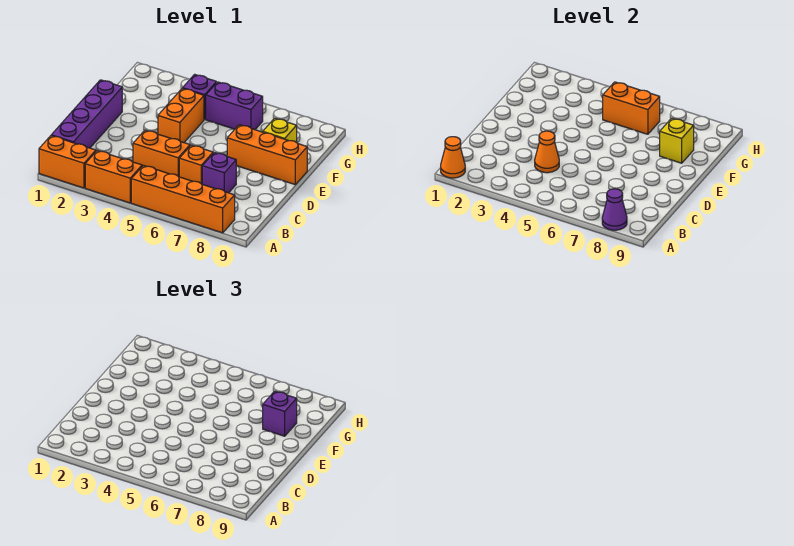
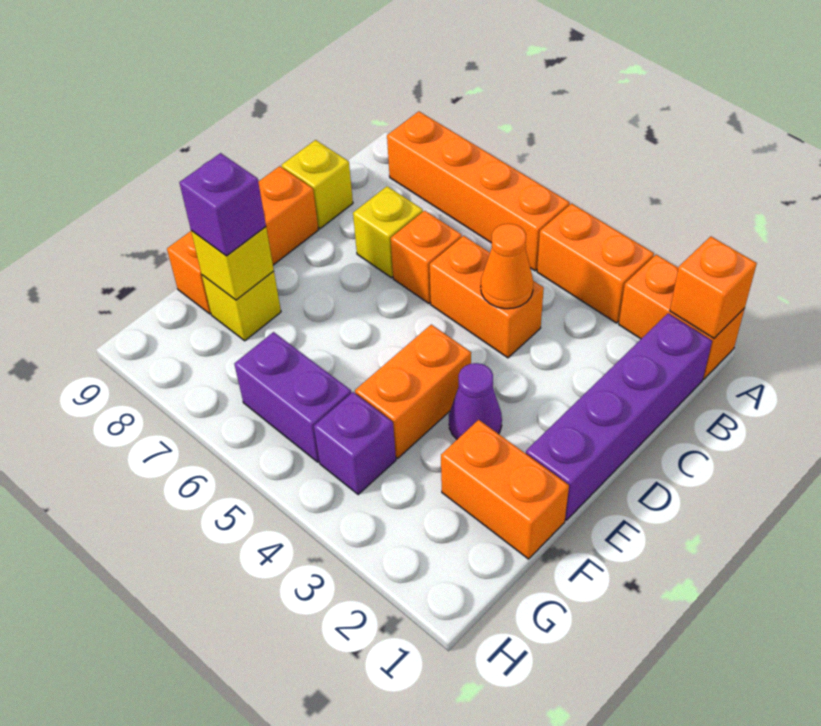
orange cone A1 level 2 -> orange brick A1 level 2
purple cone A8 level 2 -> purple cone E3 level 1
purple brick C7 level 1 -> yellow brick C7 level 1
none -> yellow brick C9 level 1
orange brick E7:E9 level 1 -> orange brick D9:F9 level 1
orange brick G5:G6 level 2 -> orange brick F1:F2 level 1

